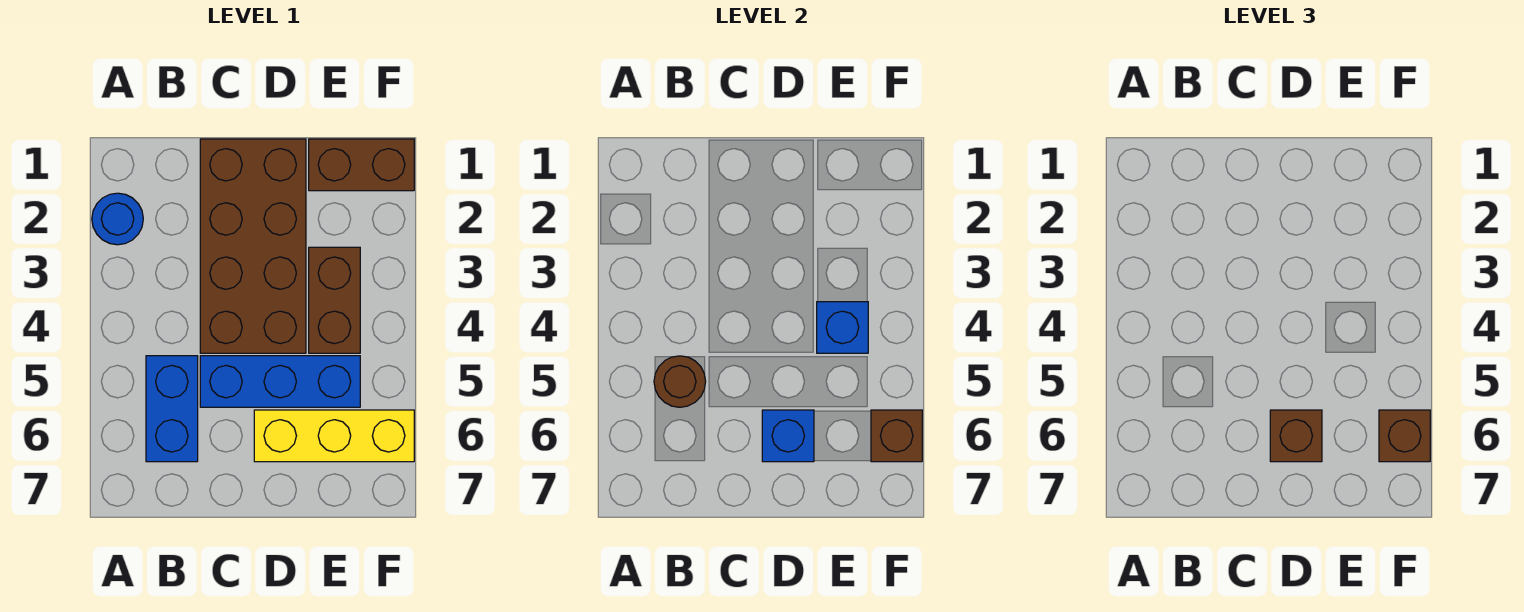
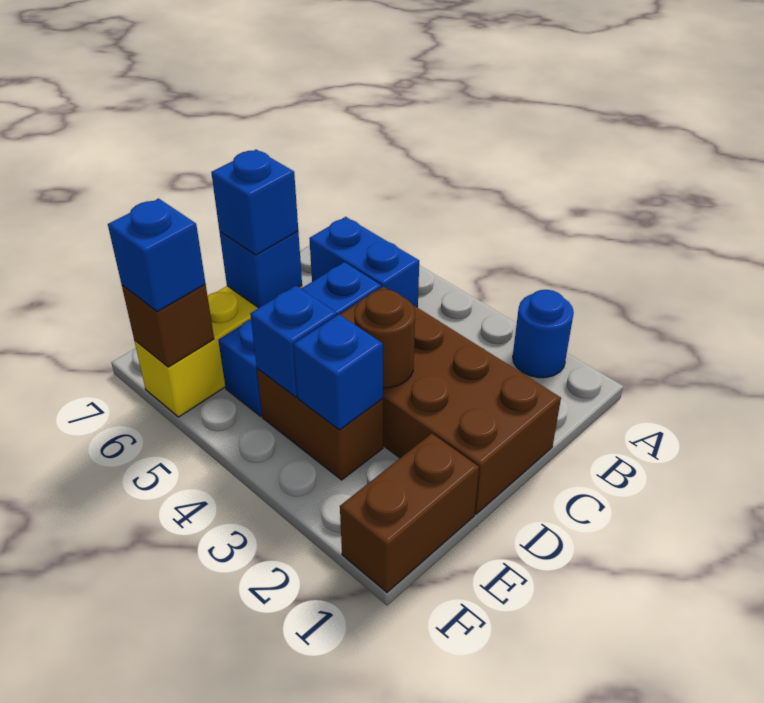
brown round brick B5 level 2 -> brown round brick D3 level 2
brown brick D6 level 3 -> blue brick D6 level 3
none -> blue brick E3 level 2
brown brick F6 level 3 -> blue brick F6 level 3

